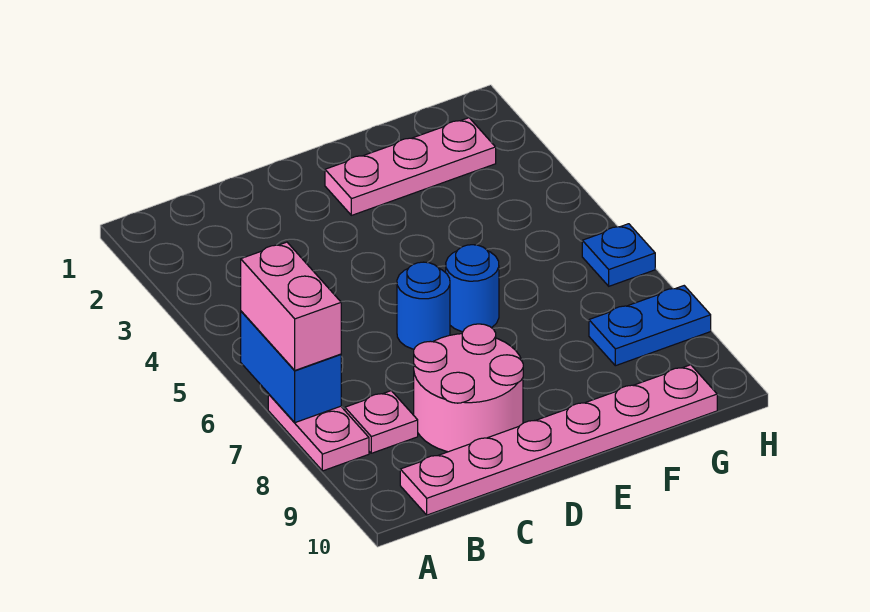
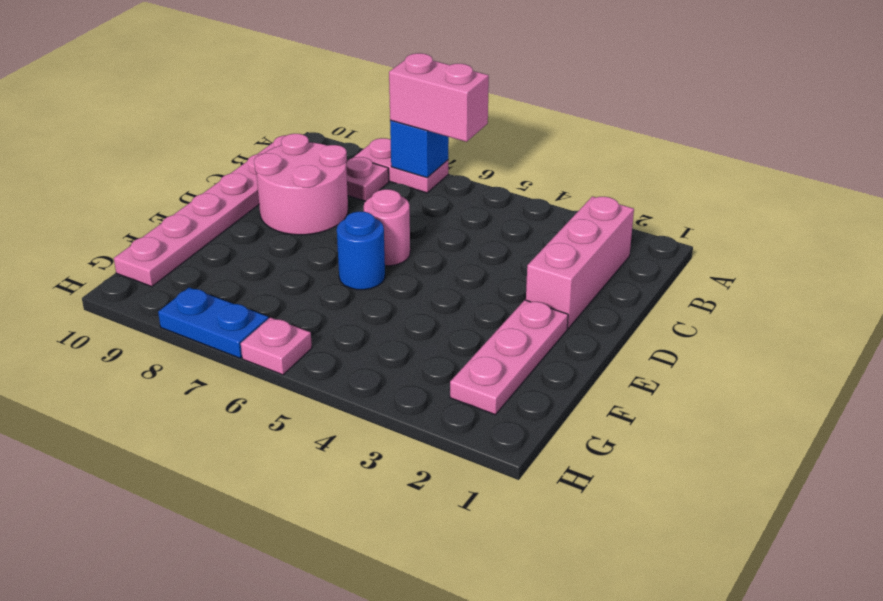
blue brick A6:A7 level 2 -> blue brick A7 level 2
none -> pink brick B2:D2 level 1
blue round brick D6 level 1 -> pink round brick D6 level 1
blue plate G8:H8 level 1 -> blue plate H7:H8 level 1
blue plate H6 level 1 -> pink plate H6 level 1

